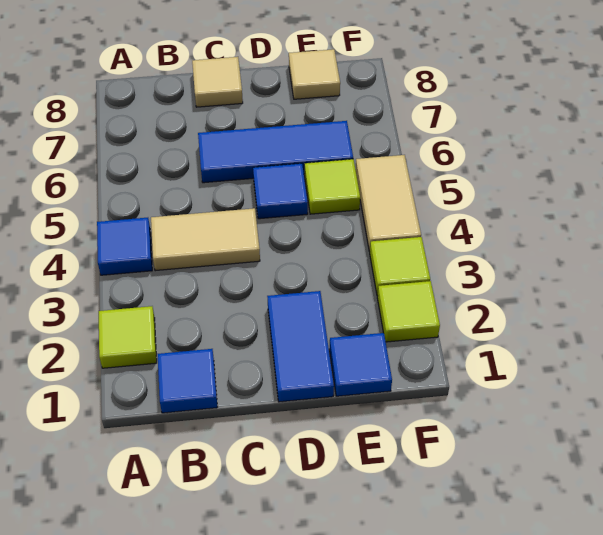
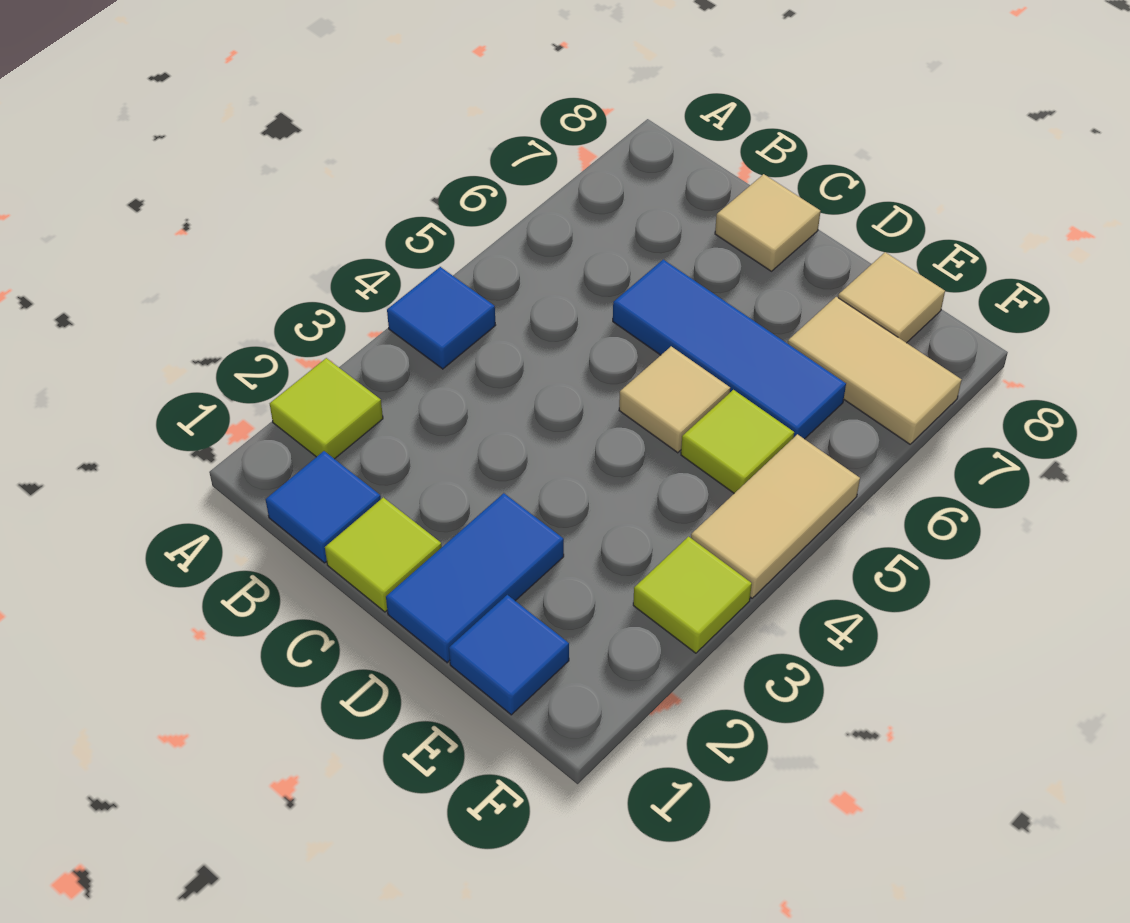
tan tile B4:C4 level 1 -> tan tile E7:F7 level 1
blue tile D5 level 1 -> tan tile D5 level 1
lime tile F2 level 1 -> lime tile C1 level 1

